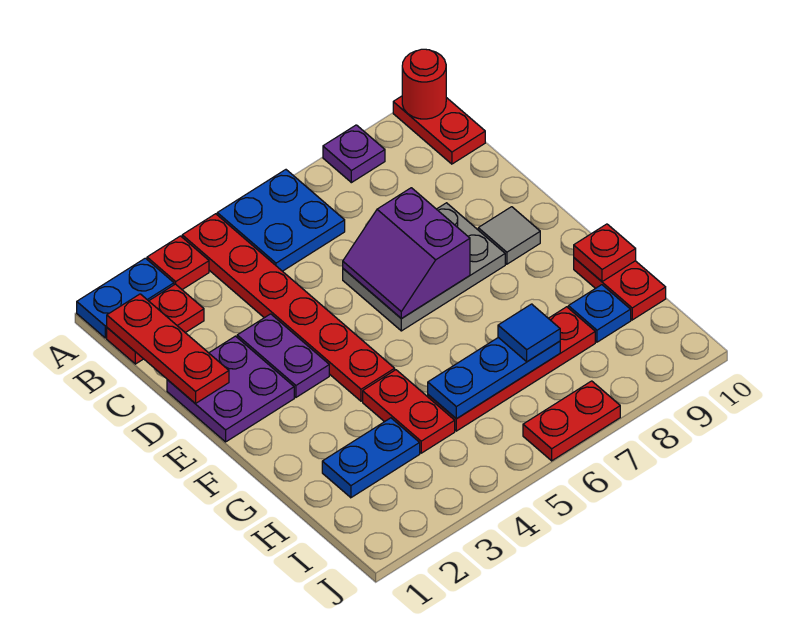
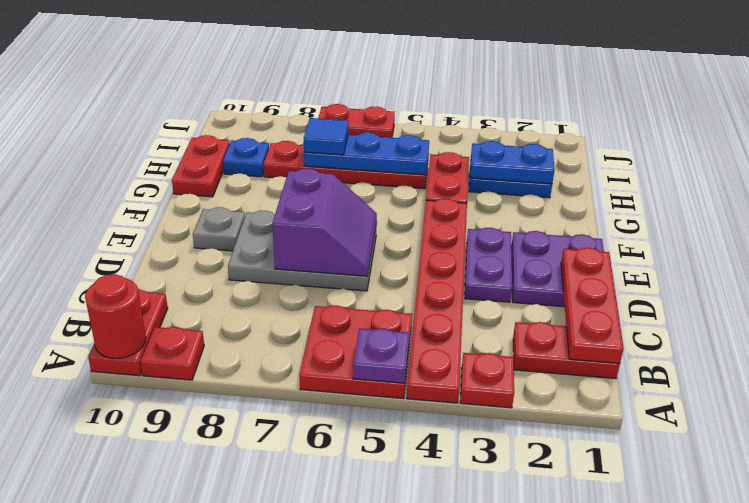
blue plate A1:A2 level 1 -> blue plate H2:H3 level 2
blue plate A5:B6 level 1 -> red plate A5:B6 level 1
purple plate A8 level 1 -> purple plate A5 level 2
grey tile E9 level 1 -> grey plate E9 level 1
red plate G10 level 2 -> red plate A9 level 1

